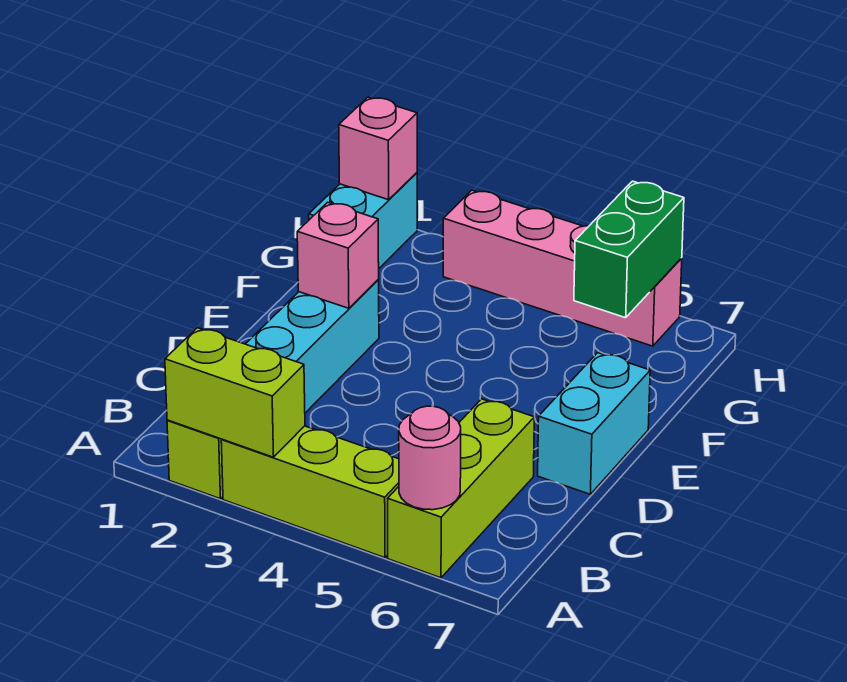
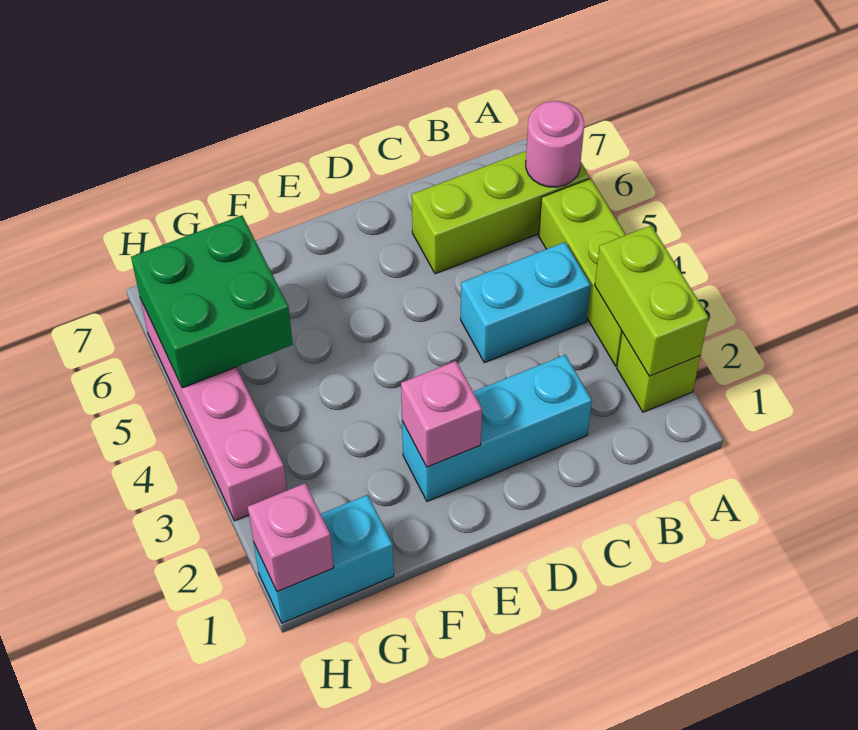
cyan brick D7:E7 level 1 -> cyan brick B4:C4 level 1
green brick G6:H6 level 2 -> green brick G5:H6 level 2

